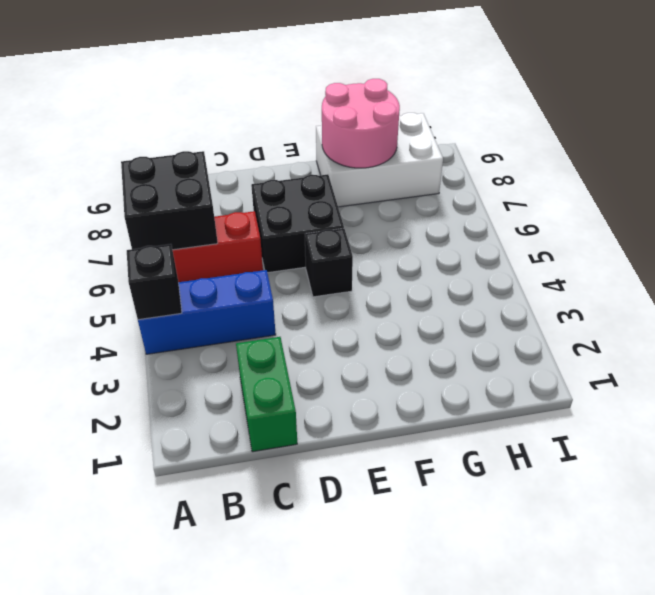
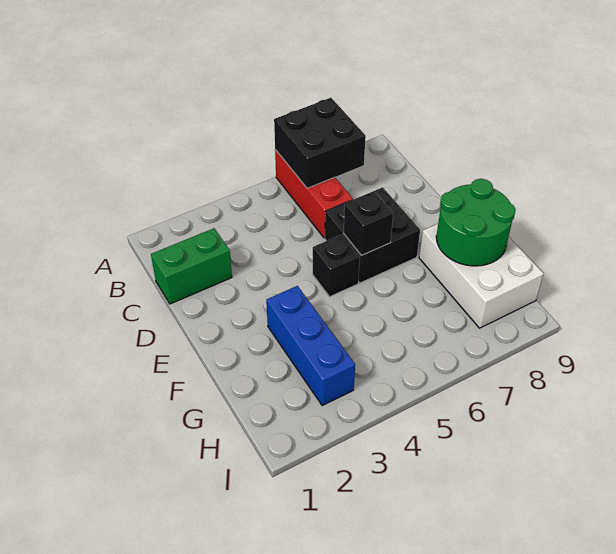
blue brick A4:C4 level 1 -> blue brick F3:H3 level 1
black brick A4 level 2 -> black brick E6 level 2
pink round brick F8:G9 level 2 -> green round brick F8:G9 level 2

